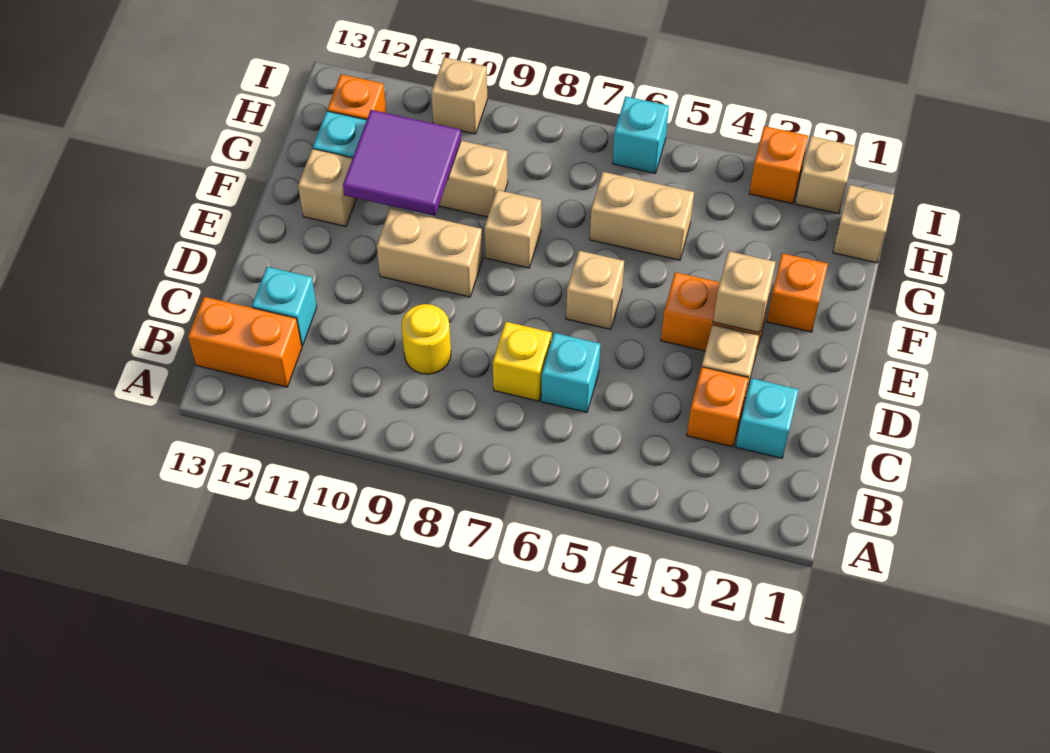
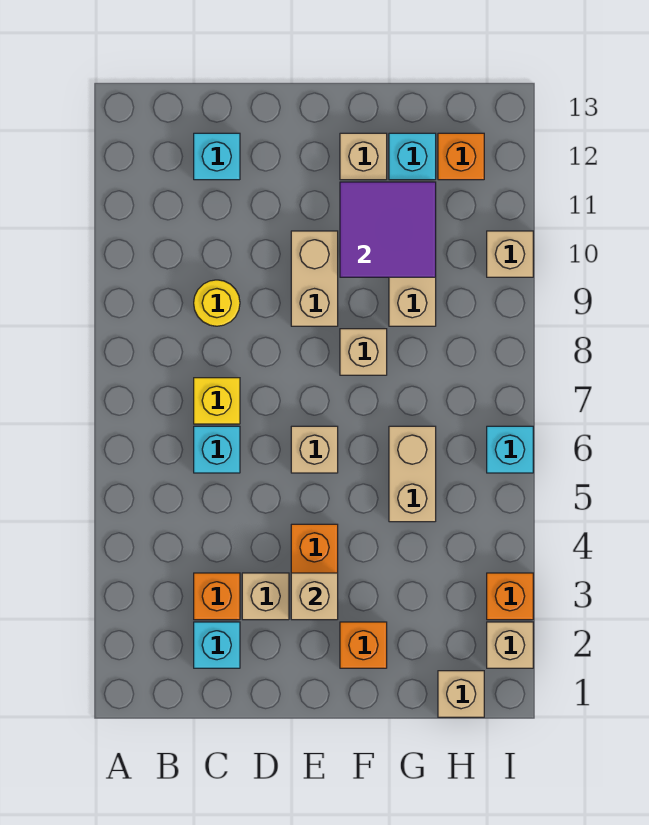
orange brick B12:B13 level 1 -> none

